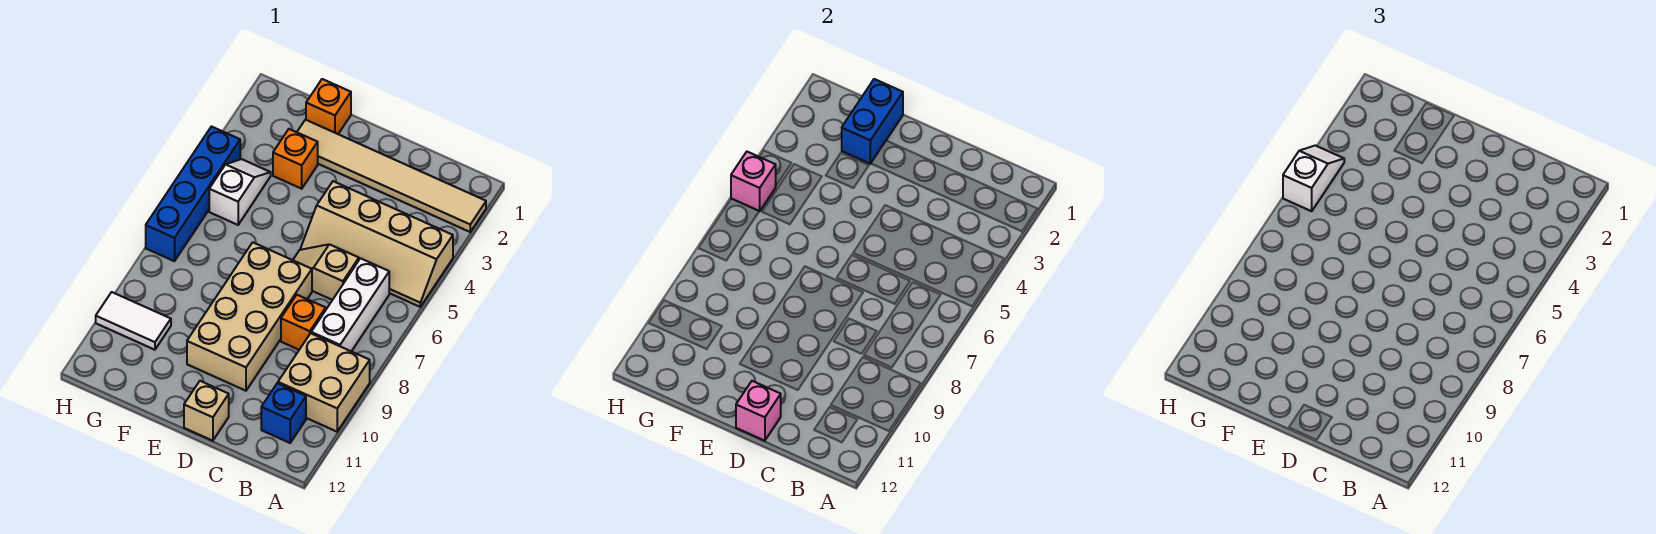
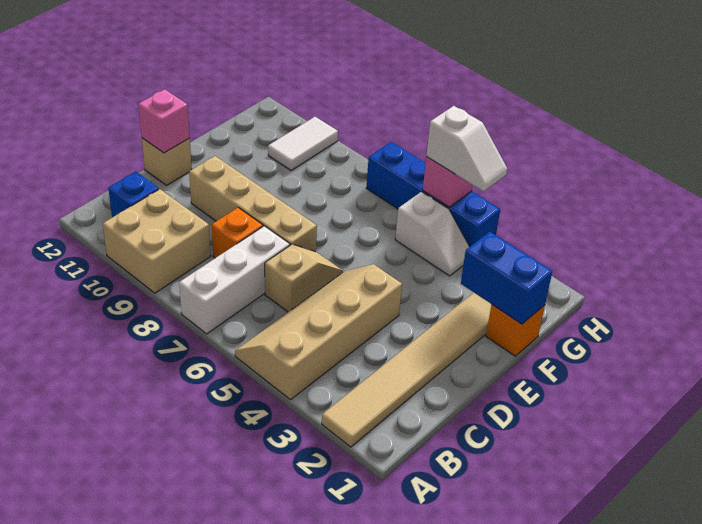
white brick B6:B8 level 1 -> white brick A7:C7 level 1
tan brick D7:E10 level 1 -> tan brick D7:D10 level 1
orange brick F3 level 1 -> none

